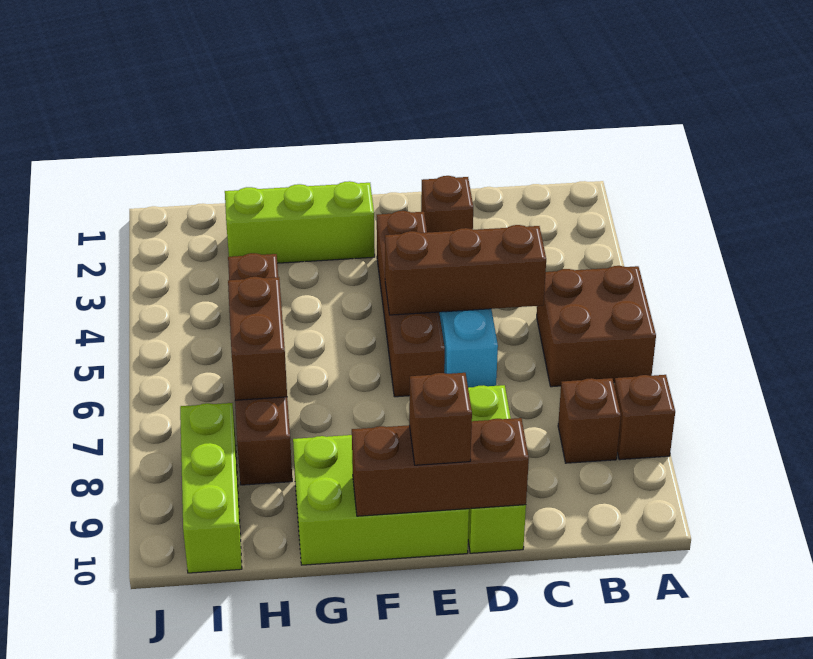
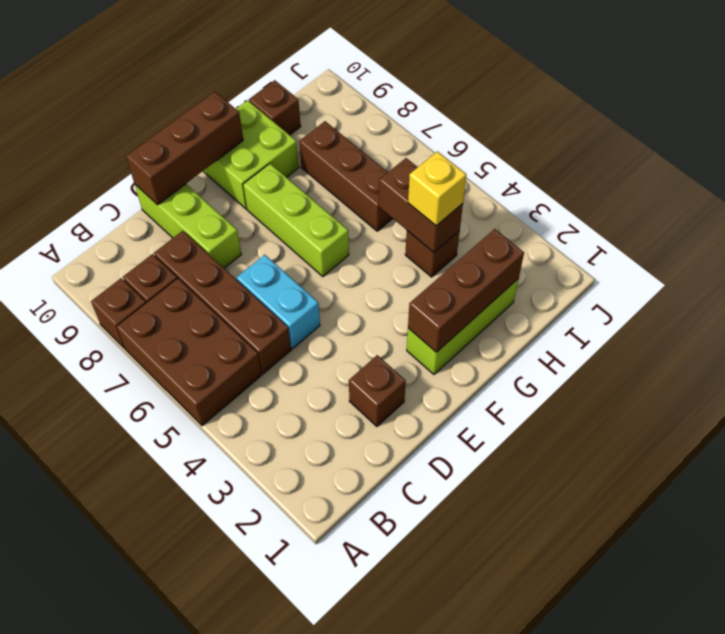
brown brick A5:B6 level 1 -> brown brick A5:B7 level 1
brown brick C5:E5 level 2 -> brown brick F2:H2 level 2
brown brick E3:E6 level 1 -> brown brick C5:C8 level 1
lime brick E9:G10 level 1 -> lime brick F9:G10 level 1
brown brick E10 level 3 -> brown brick H10 level 1
none -> yellow brick H4 level 3
brown brick H6:H7 level 2 -> brown brick H4:H5 level 2
lime brick I8:I10 level 1 -> lime brick F6:F8 level 1

